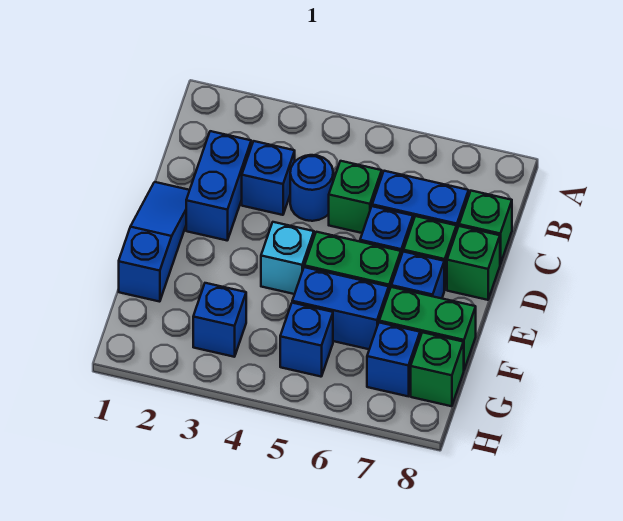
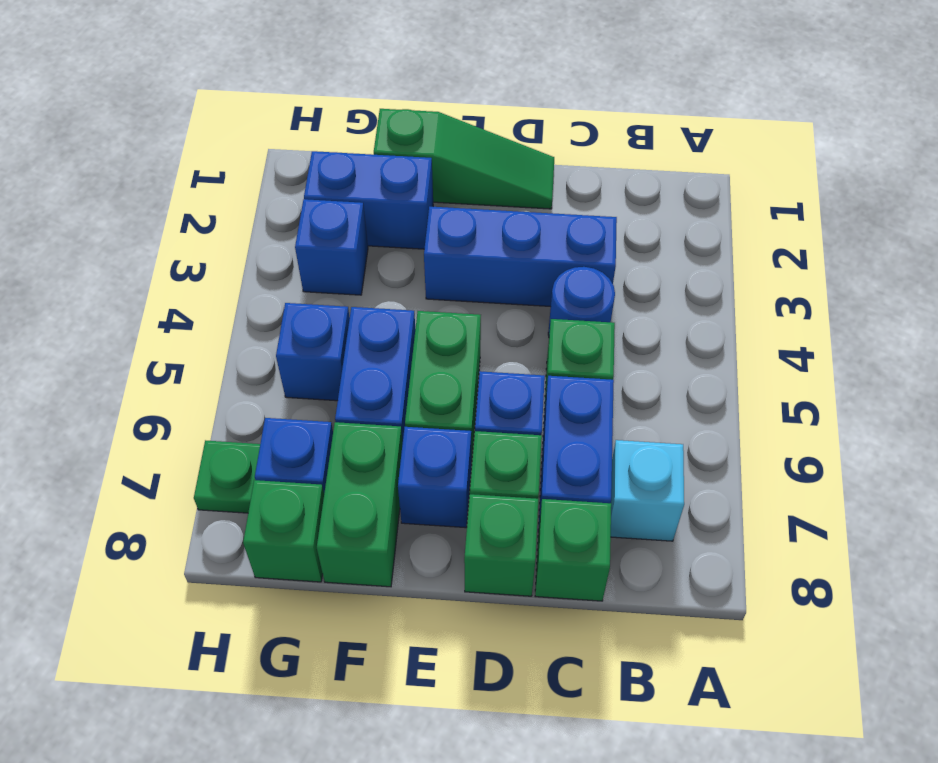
blue brick C2:D2 level 1 -> blue brick F2:G2 level 1
blue brick C3 level 1 -> blue brick C3:E3 level 1
blue slope D1:F1 level 1 top F -> green slope D1:F1 level 1 top F
cyan brick E4 level 1 -> cyan brick B7 level 1
none -> green plate H7 level 1

